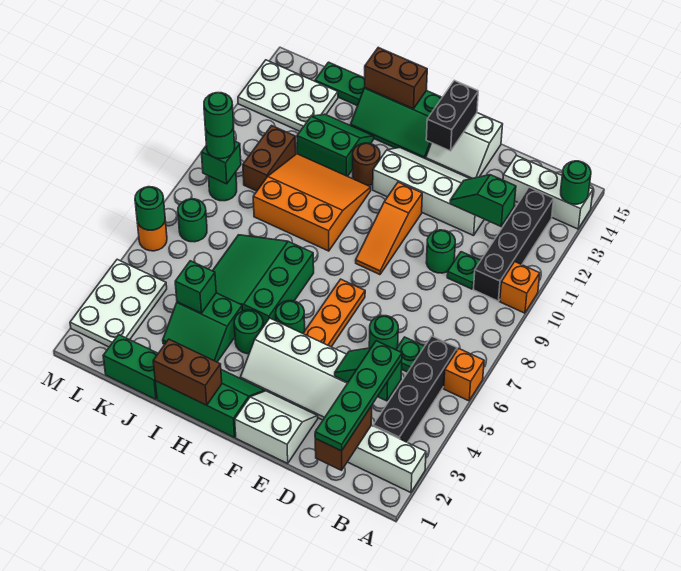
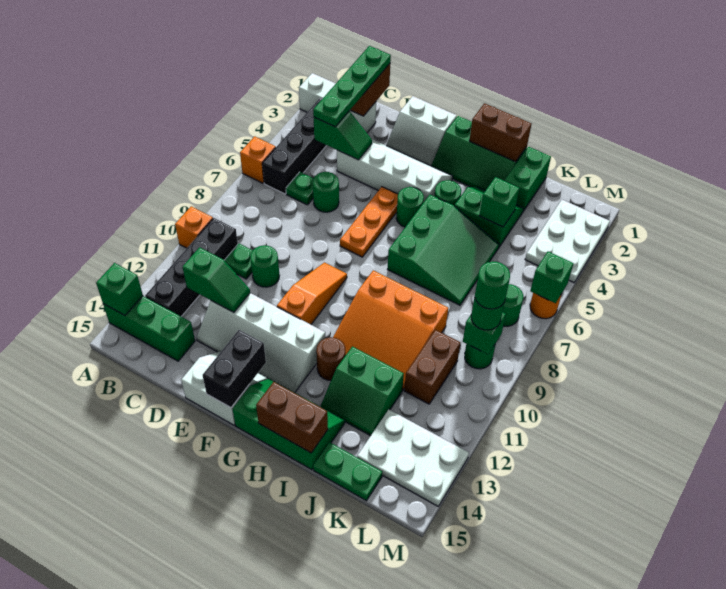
white brick A14:C14 level 1 -> green brick A14:C14 level 1
green round brick A14 level 2 -> green brick A14 level 2
green brick J1:K1 level 1 -> green brick J1:J2 level 1
green round brick M6 level 2 -> green brick M6 level 2

